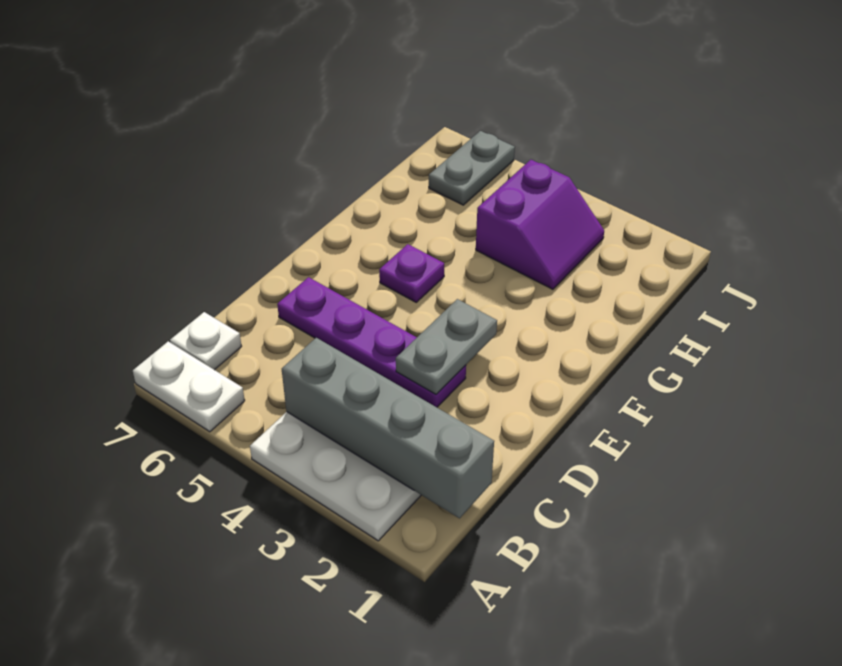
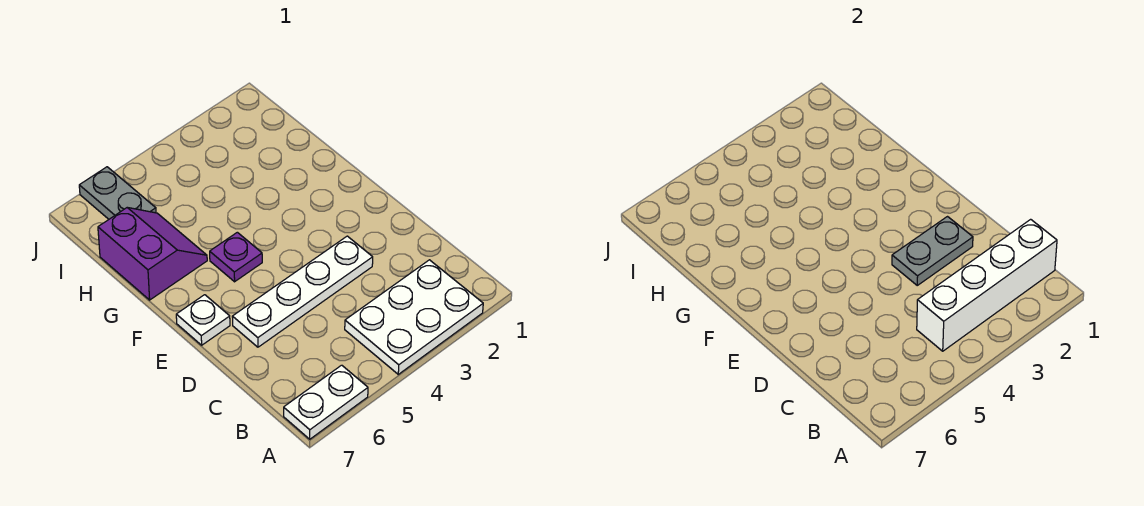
grey brick B1:B4 level 2 -> white brick B1:B4 level 2
white plate B7 level 1 -> white plate E7 level 1
purple plate D3:D6 level 1 -> white plate D3:D6 level 1
grey plate D3:E3 level 2 -> grey plate D2:D3 level 2
purple slope H3:I4 level 1 top 4 -> purple slope G6:H7 level 1 top 7

